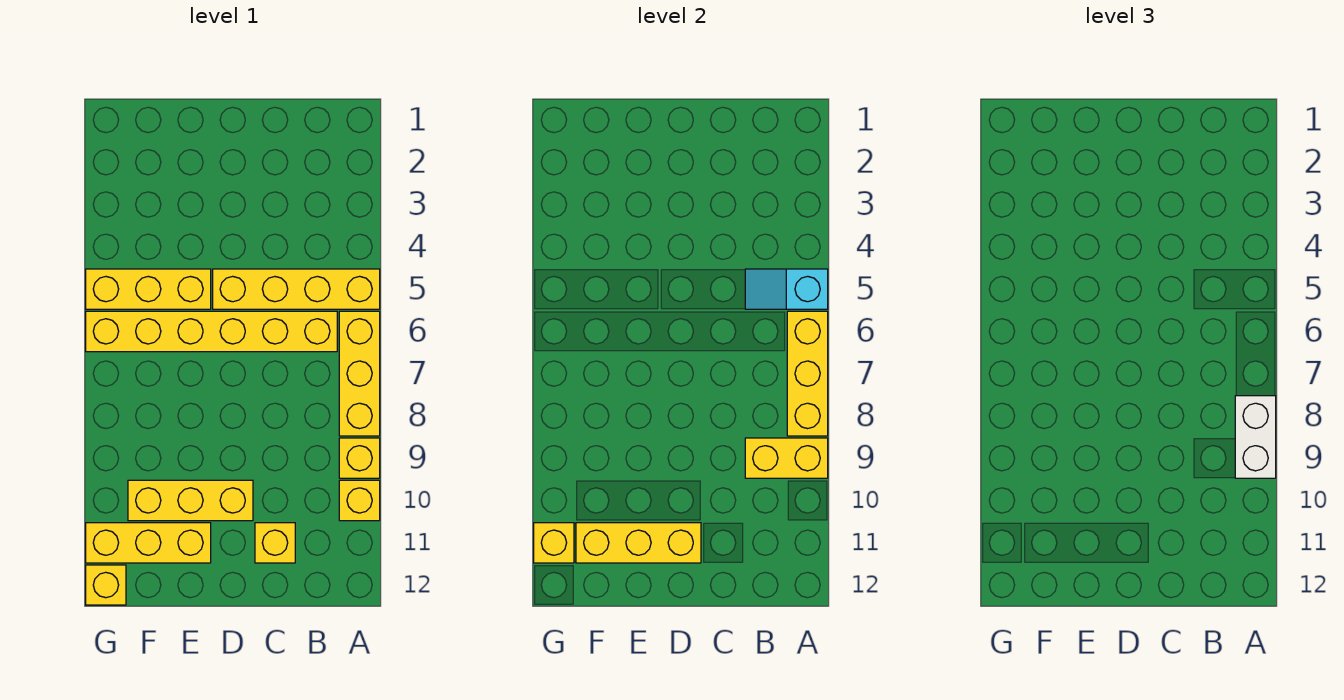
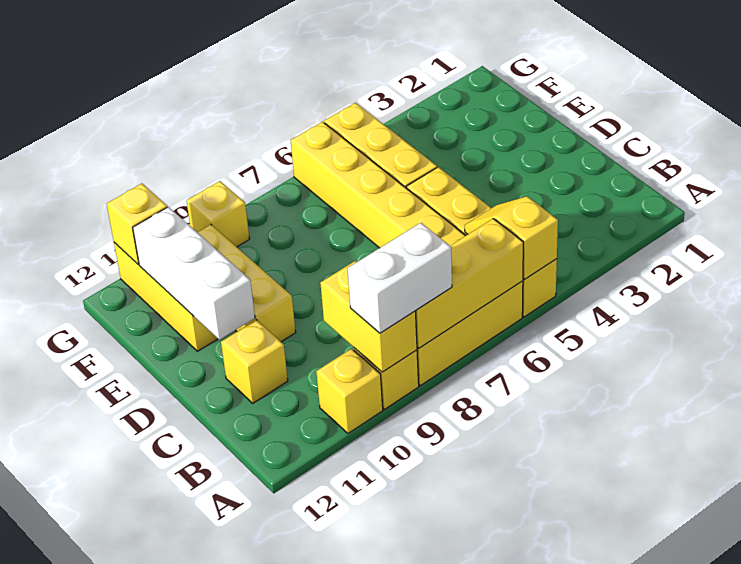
cyan slope A5:B5 level 2 top A -> yellow slope A5:B5 level 2 top A
yellow brick D11:F11 level 2 -> white brick D11:F11 level 2
yellow brick G12 level 1 -> yellow brick G9 level 1

